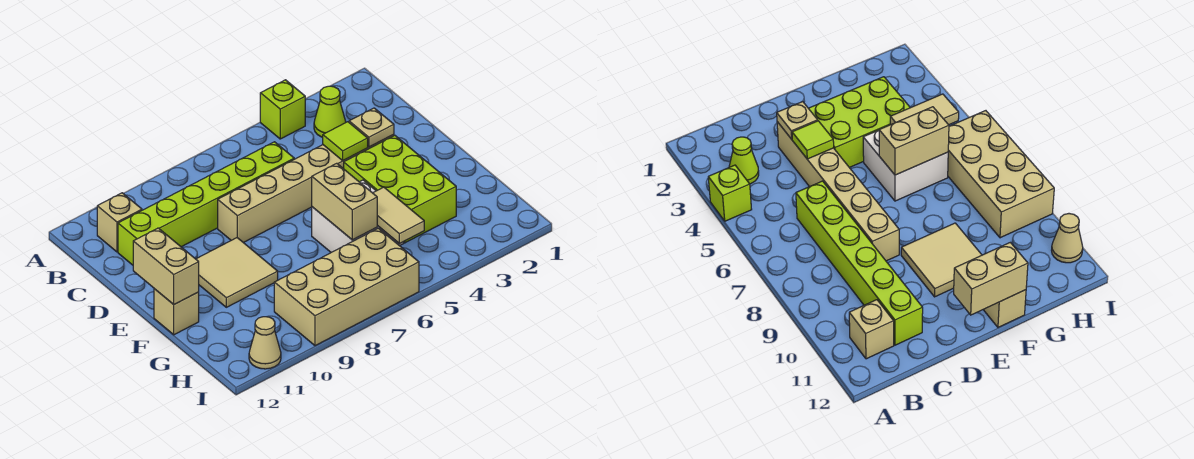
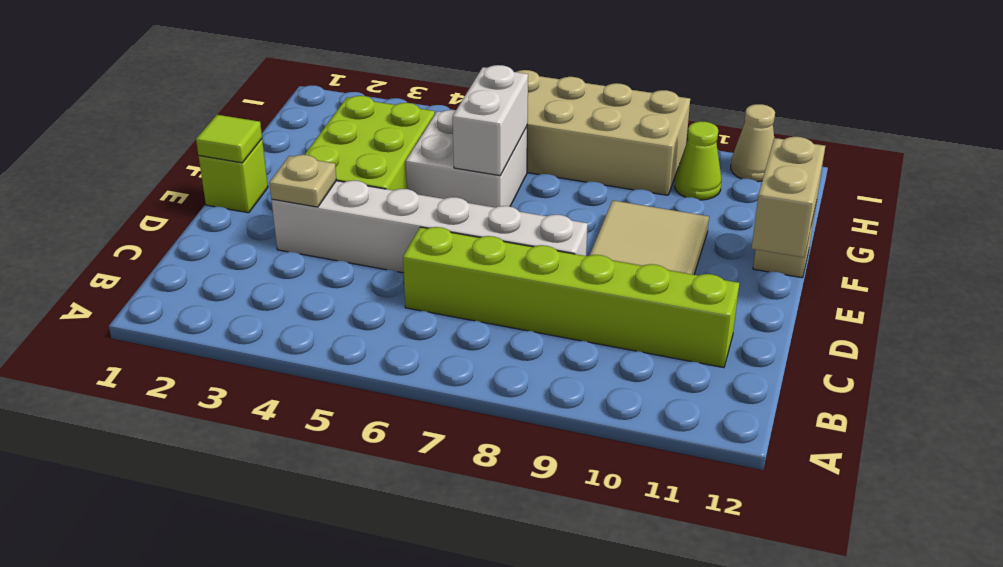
lime brick A4 level 1 -> lime brick E1 level 1
lime cone B3 level 1 -> lime cone H10 level 1
tan brick B11 level 1 -> none
tan brick D3:D8 level 1 -> white brick D3:D8 level 1
lime tile D4 level 2 -> lime tile E1 level 2
tan brick F6:G6 level 2 -> white brick F6:G6 level 2
tan tile G5:H5 level 2 -> none

